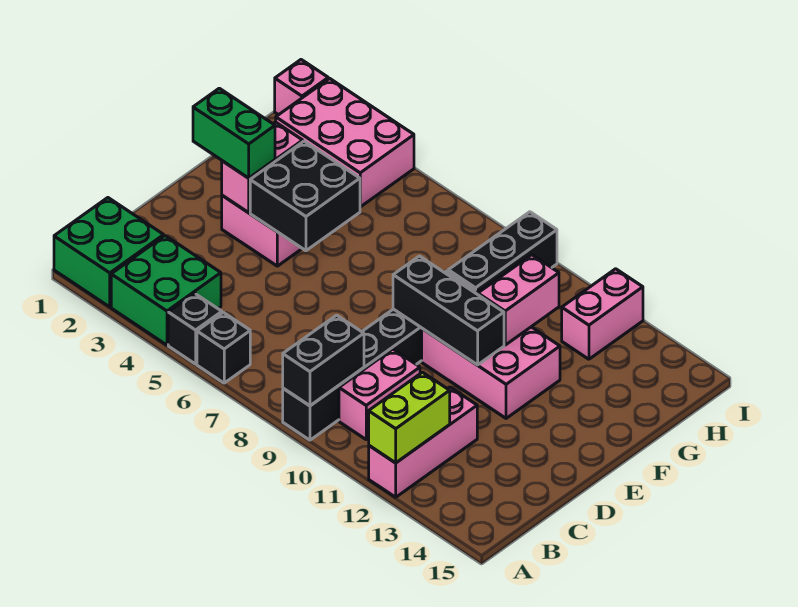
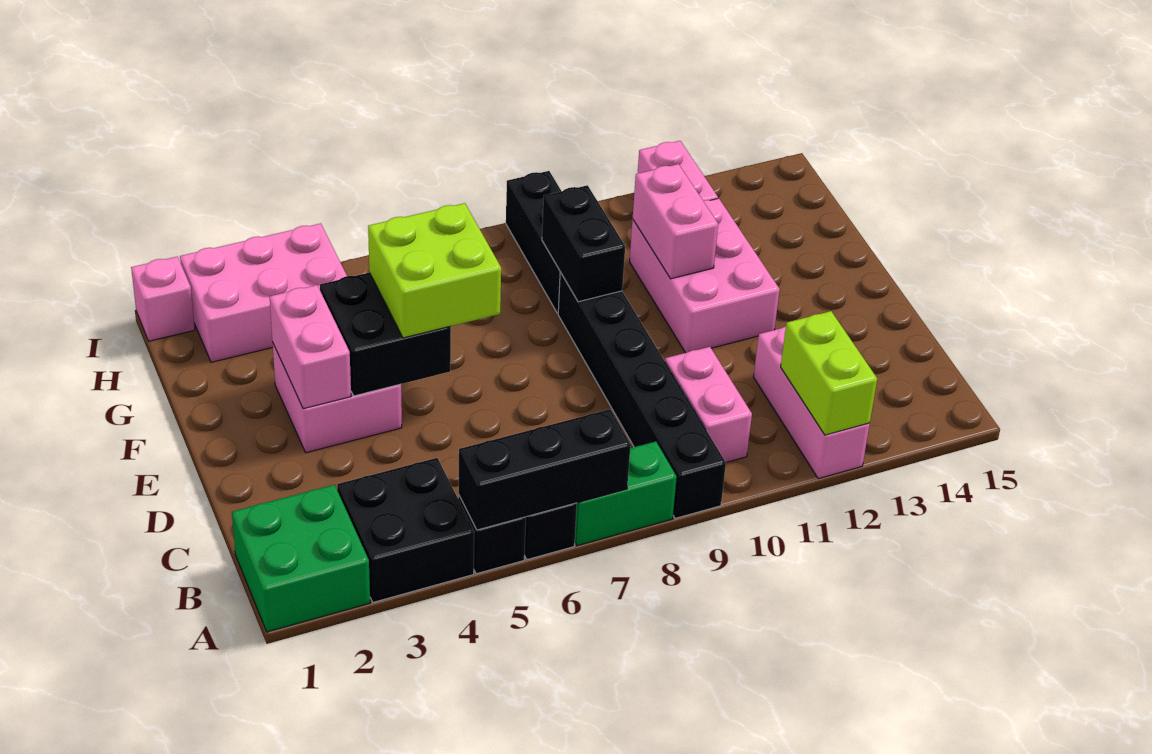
green brick A3:B4 level 1 -> black brick A3:B4 level 1
black brick A9:B9 level 2 -> black brick F9:G9 level 2
green brick E2:E3 level 3 -> green brick A7:A8 level 1
none -> lime brick E5:F6 level 3
black brick E9:E11 level 2 -> black brick A5:A7 level 2
pink brick E10:F12 level 1 -> pink brick E11:G12 level 1

